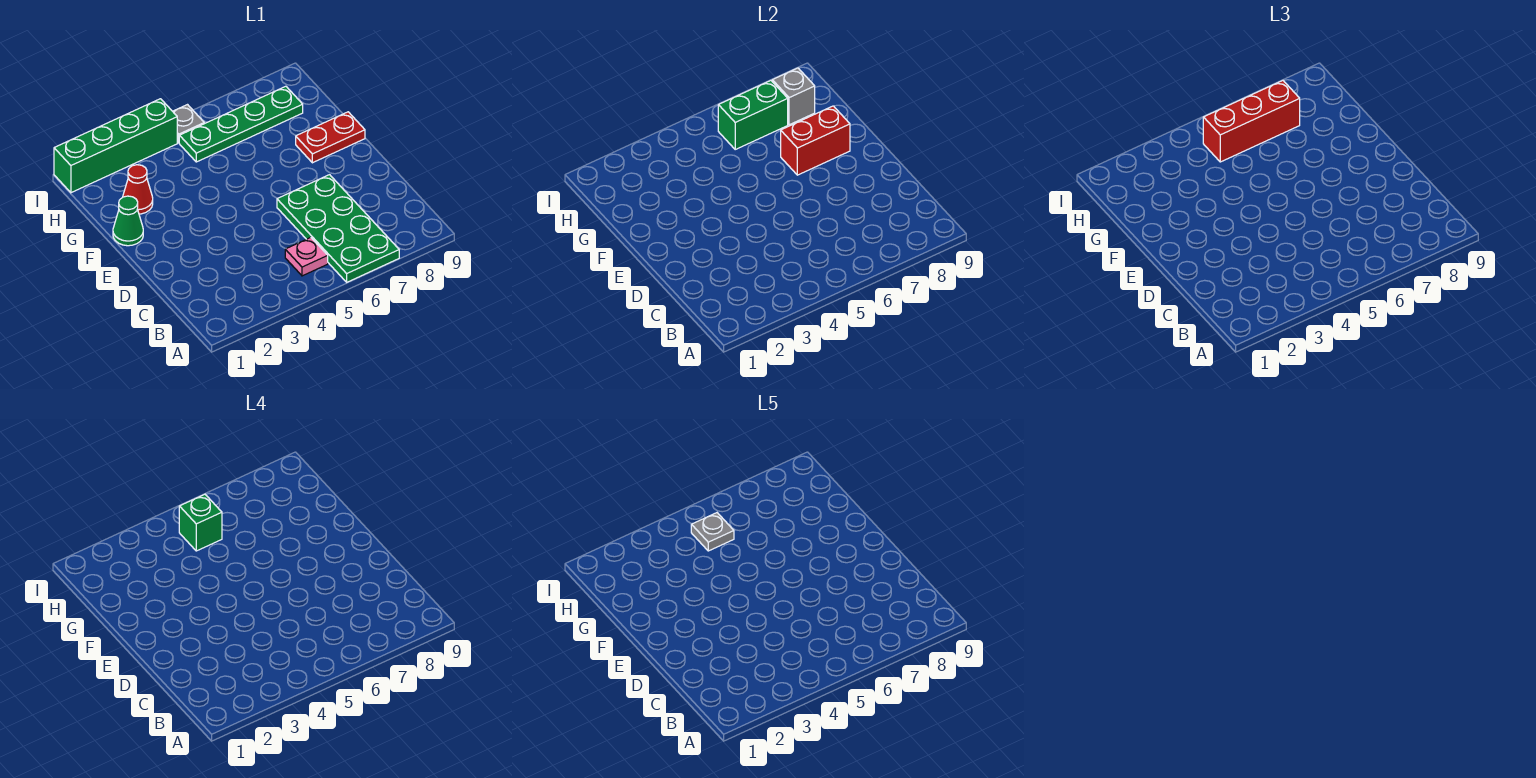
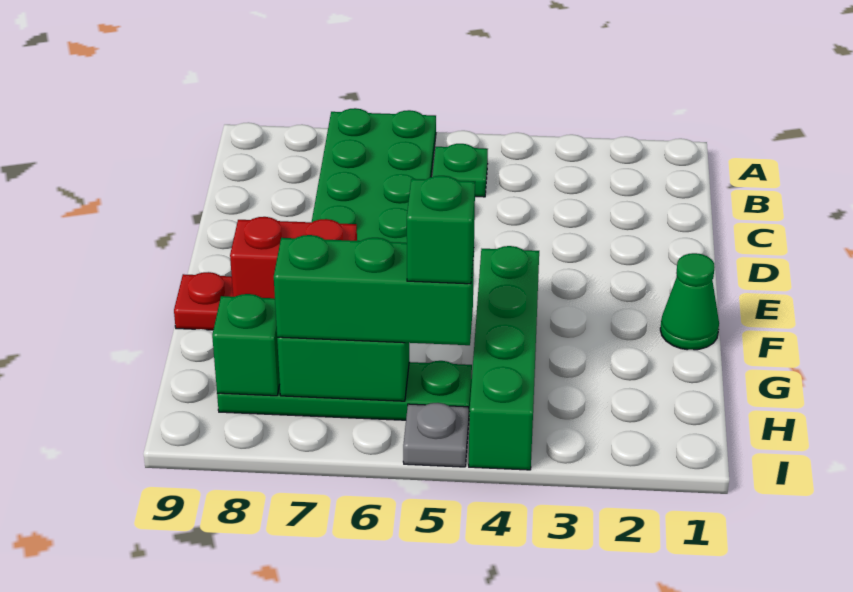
pink plate B5 level 1 -> green plate B5 level 1
red cone G2 level 1 -> none
red brick H5:H7 level 3 -> green brick H5:H7 level 3
grey plate H5 level 5 -> none
grey brick H8 level 2 -> green brick H8 level 2
green brick I1:I4 level 1 -> green brick F4:I4 level 1

